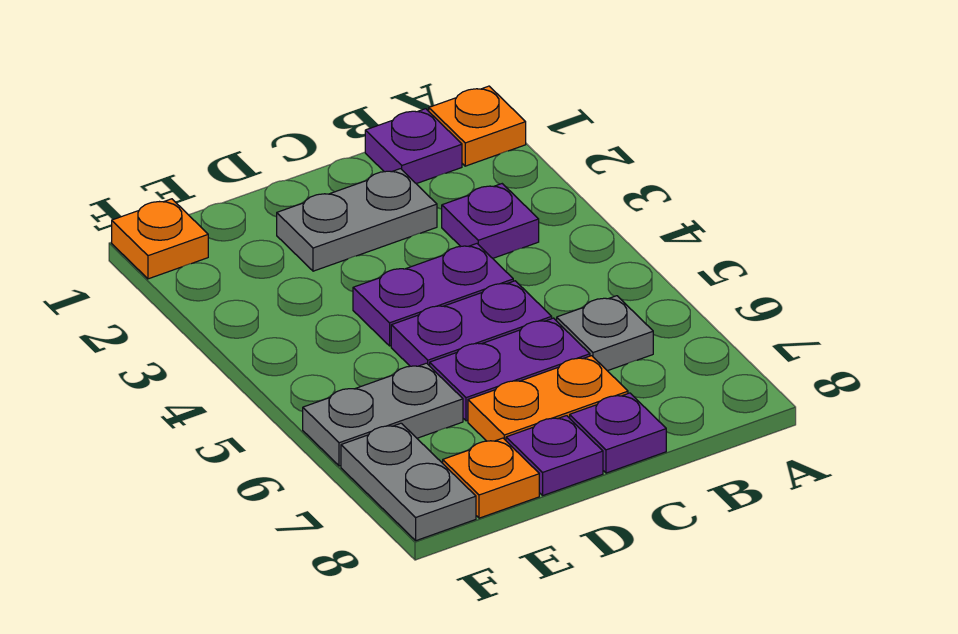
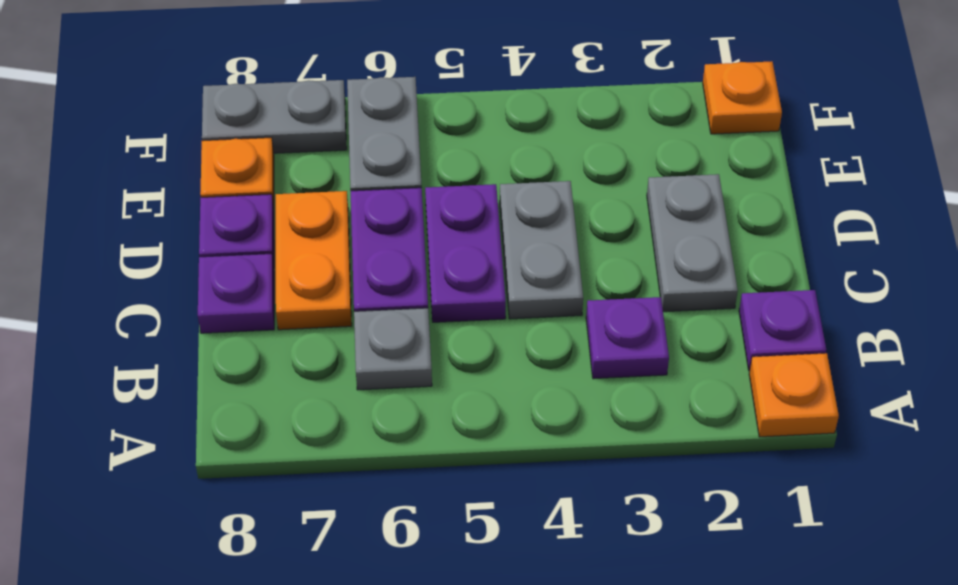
purple plate C4:D4 level 1 -> grey plate C4:D4 level 1

